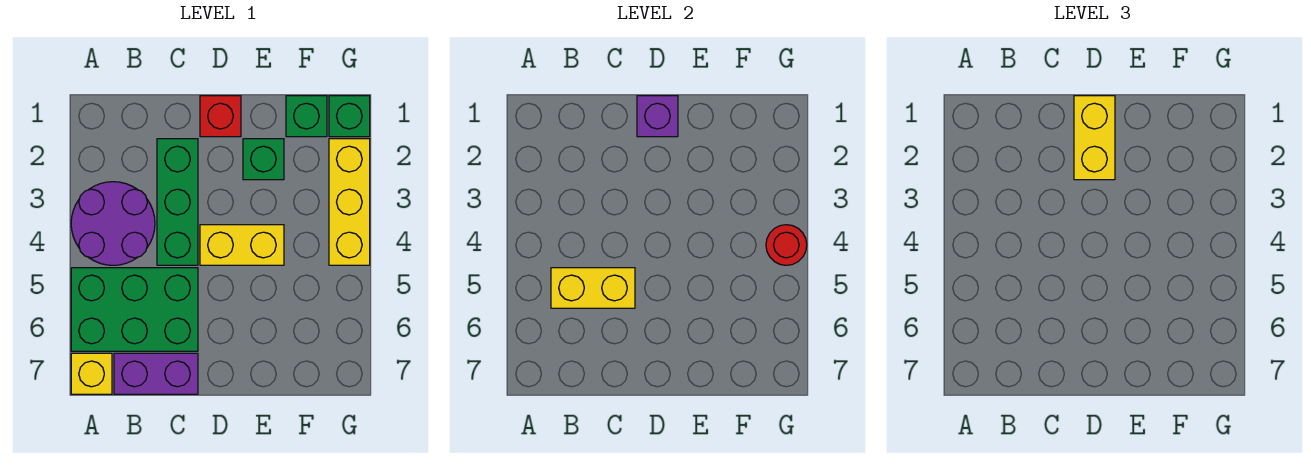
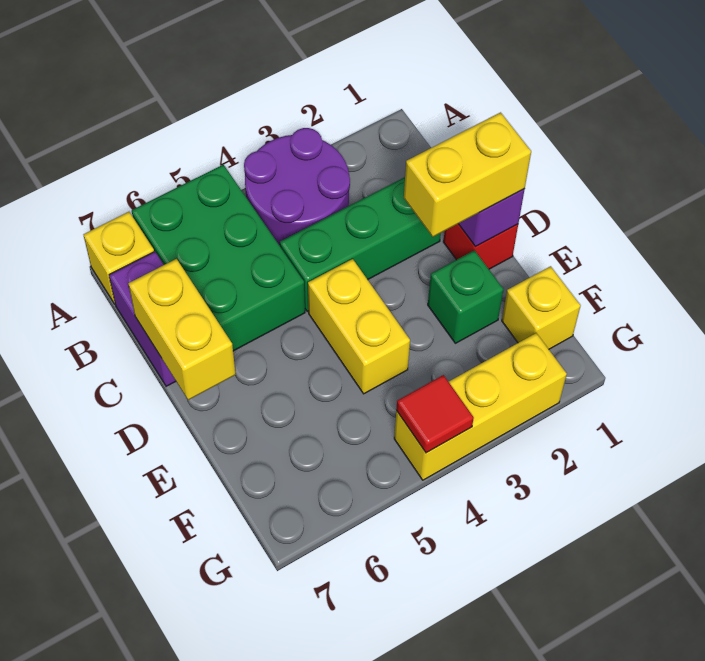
yellow brick B5:C5 level 2 -> yellow brick C7:D7 level 2
green brick F1 level 1 -> yellow brick F1 level 1
green brick G1 level 1 -> none
red round brick G4 level 2 -> red tile G4 level 2

